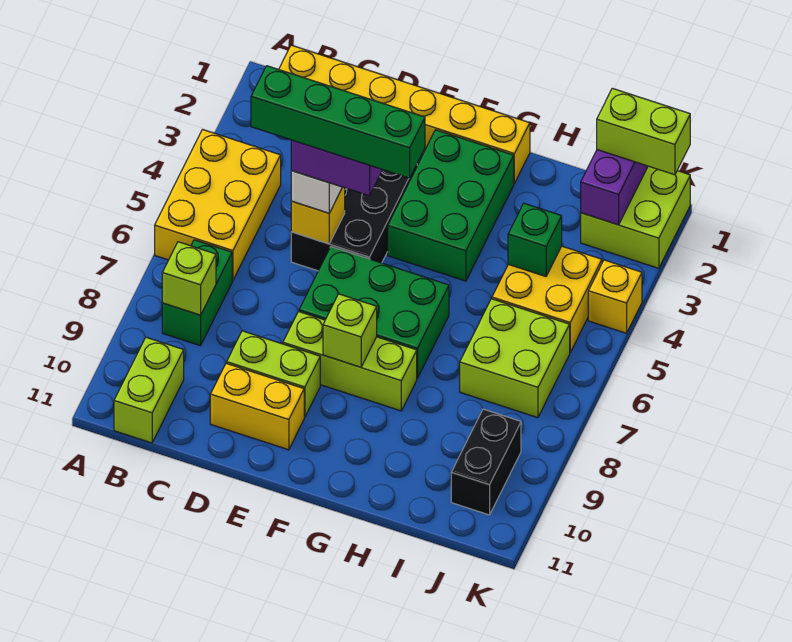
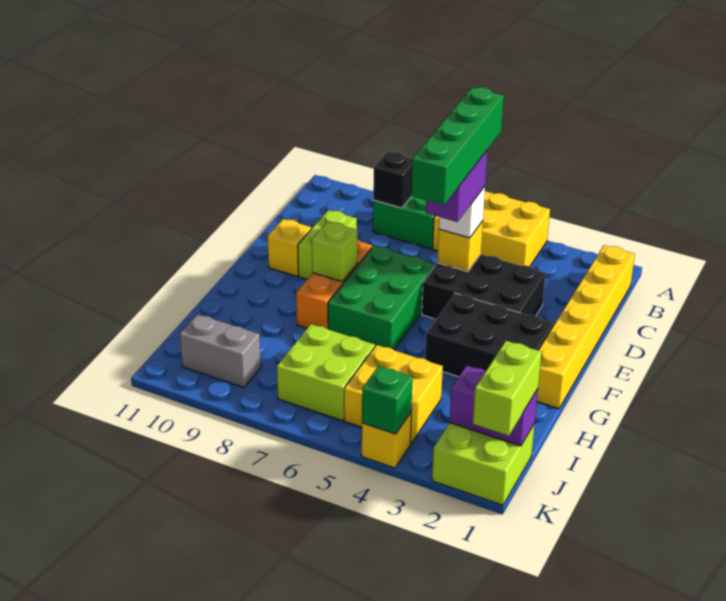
lime brick B8 level 2 -> black brick B8 level 2
lime brick B10:B11 level 1 -> none
yellow brick D10:E10 level 1 -> yellow brick E10 level 1
lime brick E8:G8 level 1 -> orange brick E8:G8 level 1
green brick F2:G4 level 1 -> black brick F2:G4 level 1
green brick I4 level 2 -> green brick K4 level 2
black brick J9:J10 level 1 -> grey brick J9:J10 level 1

